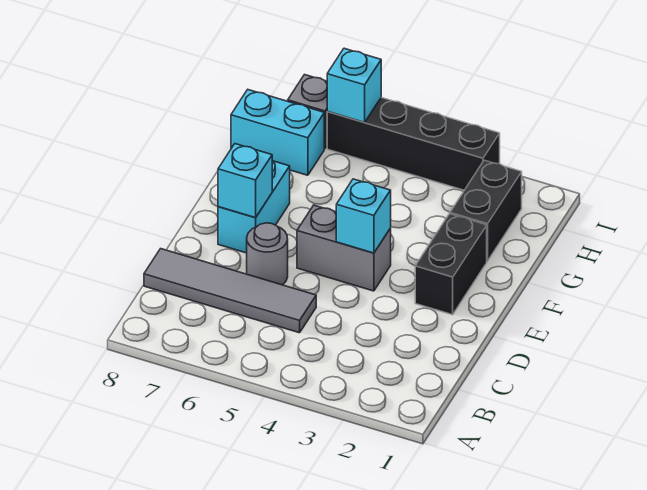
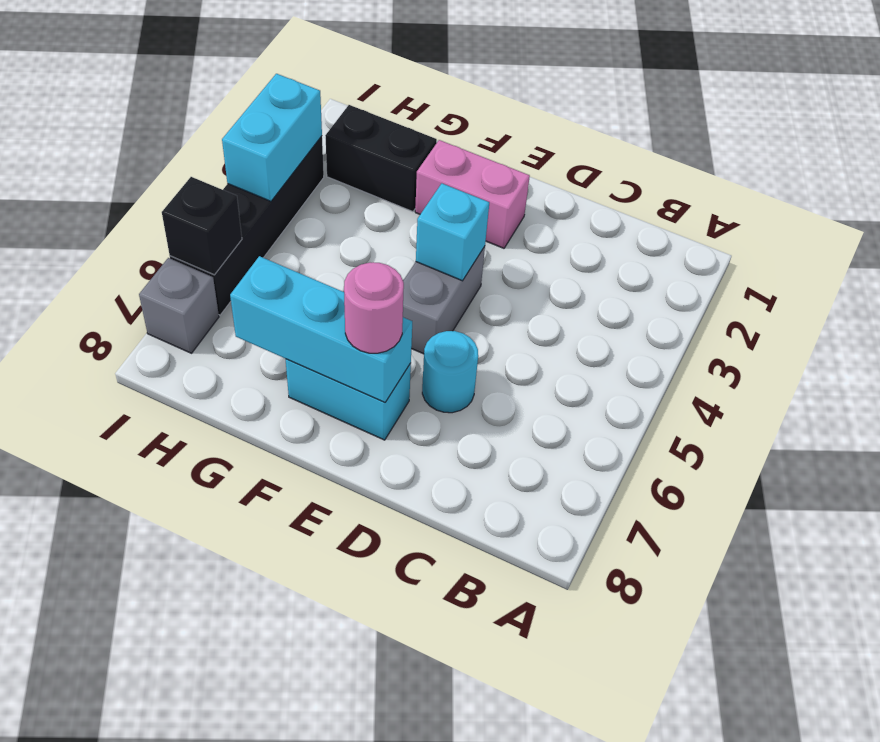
grey tile C5:C8 level 1 -> none
grey round brick D6 level 1 -> cyan round brick D6 level 1
black brick E2:F2 level 1 -> pink brick E2:F2 level 1
cyan brick E7 level 2 -> cyan brick E7:G7 level 2
none -> pink round brick E7 level 3
cyan brick H7:H8 level 1 -> cyan brick I3:I4 level 2
cyan brick I6 level 2 -> black brick I6 level 2

